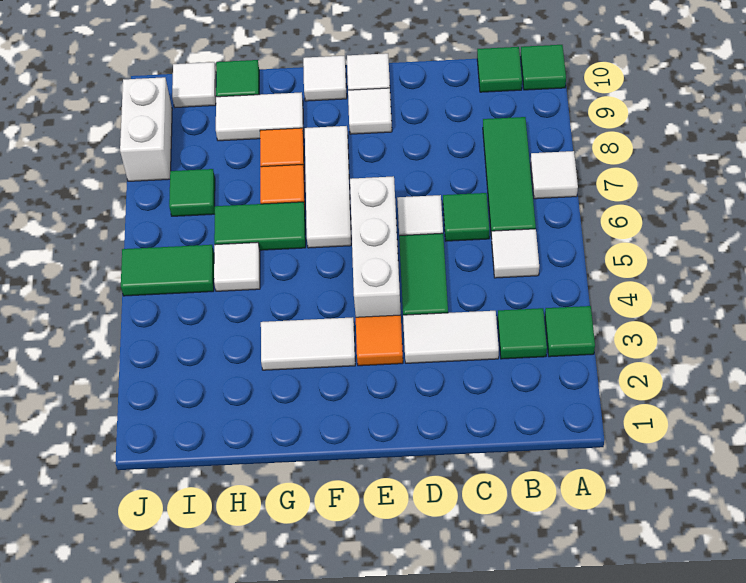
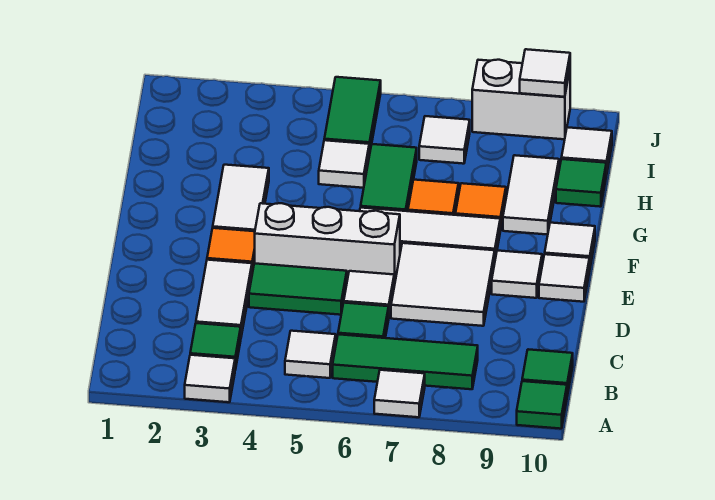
green tile A3 level 1 -> white tile A3 level 1
none -> white tile D7:E8 level 1
green tile I7 level 1 -> white tile I7 level 1
none -> white tile J9 level 2

